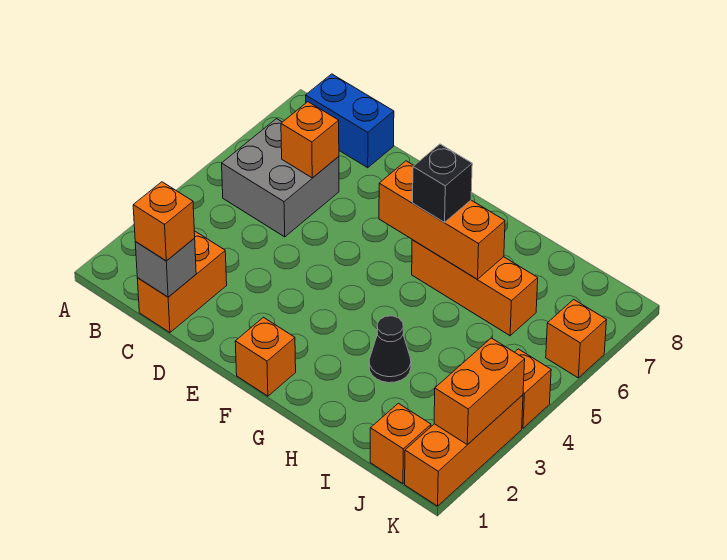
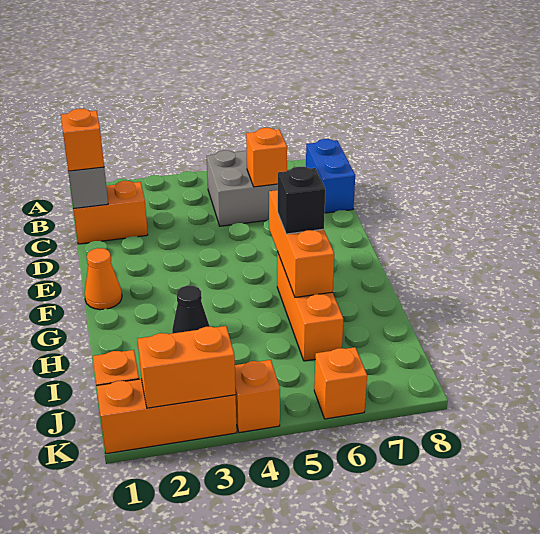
orange brick F1 level 1 -> orange cone F1 level 1

